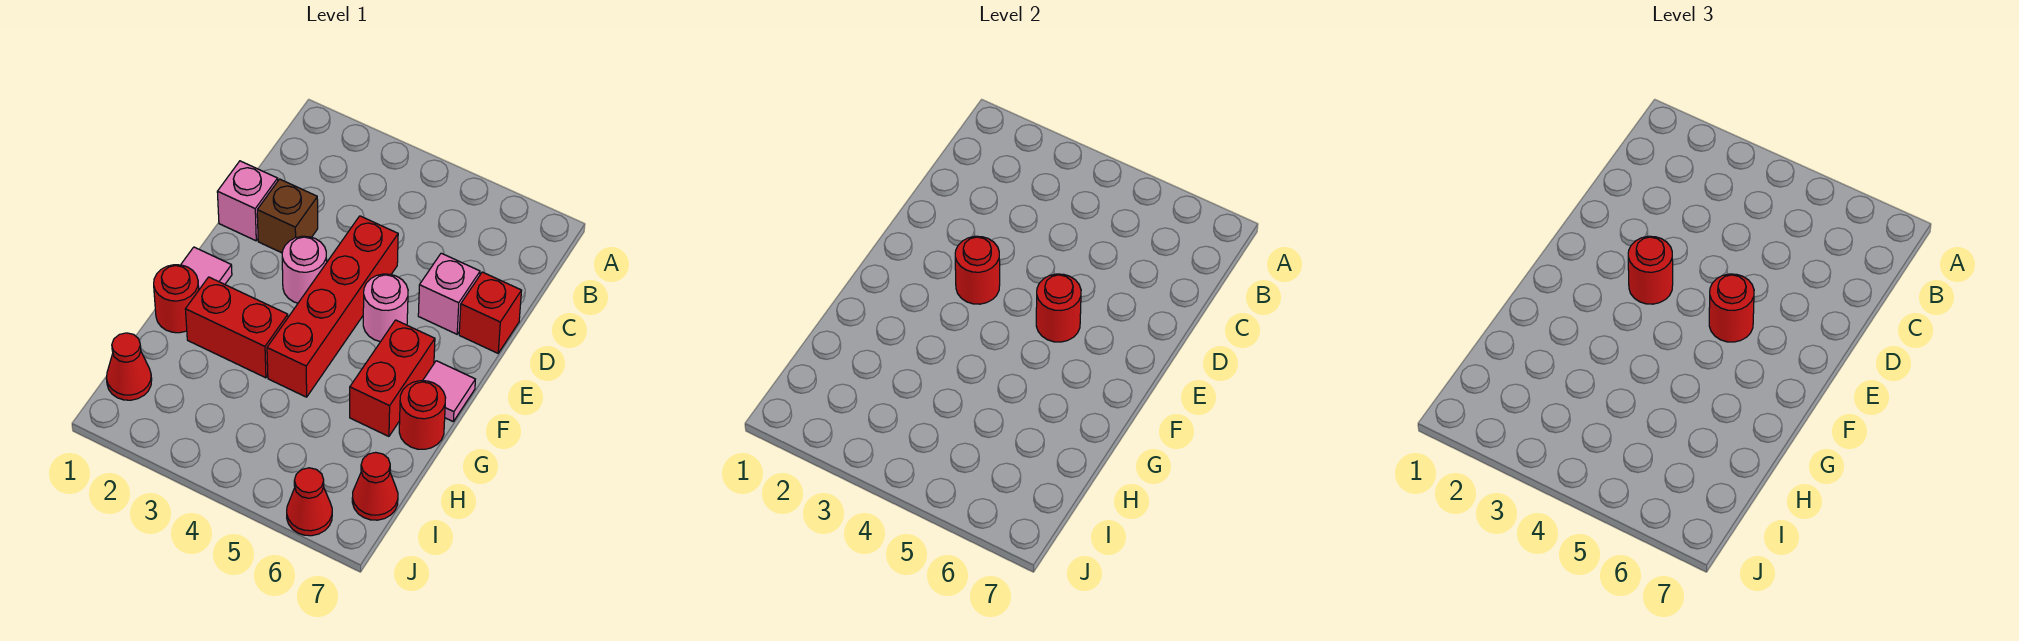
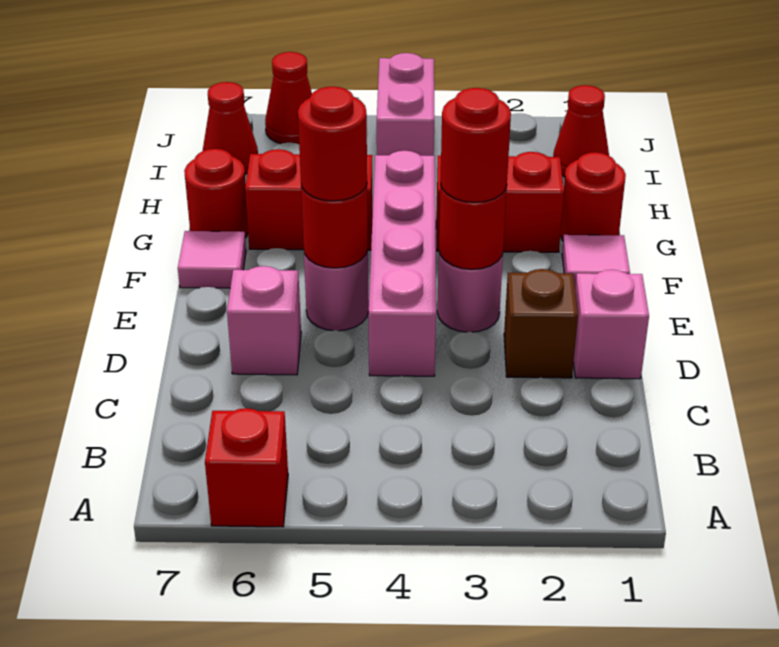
red brick D4:G4 level 1 -> pink brick D4:G4 level 1
red brick D7 level 1 -> red brick A6 level 1
red brick F6:G6 level 1 -> red brick G5:G6 level 1
none -> pink brick I4:J4 level 1

